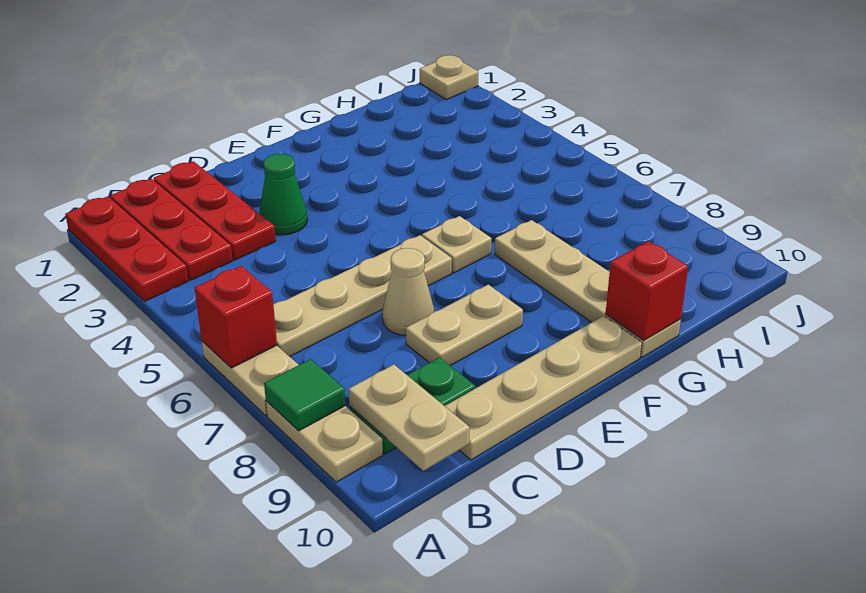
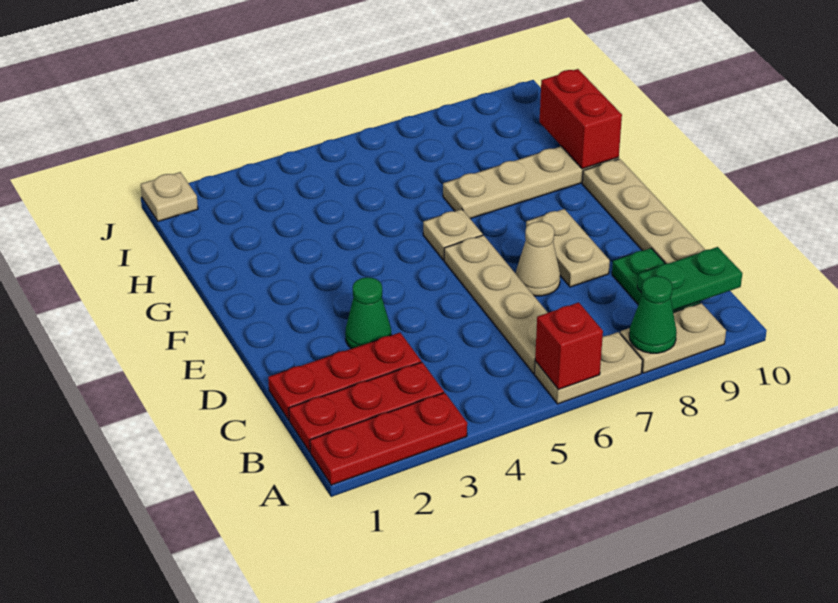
green tile A8 level 2 -> green cone A8 level 2
tan plate B9:B10 level 2 -> green plate B9:B10 level 2
red brick G10 level 2 -> red brick G10:H10 level 2

